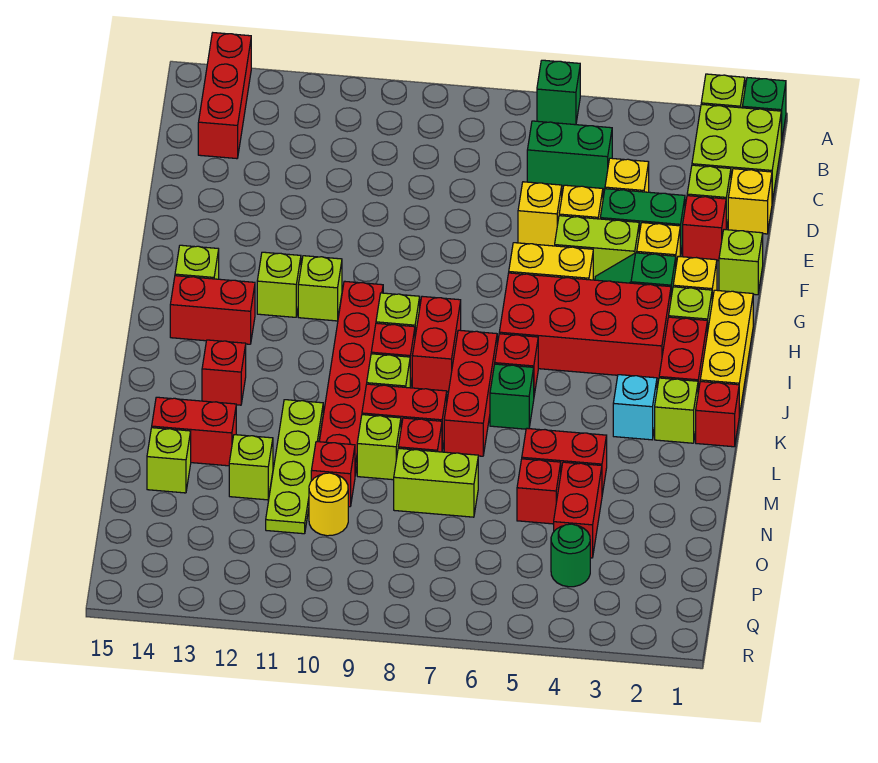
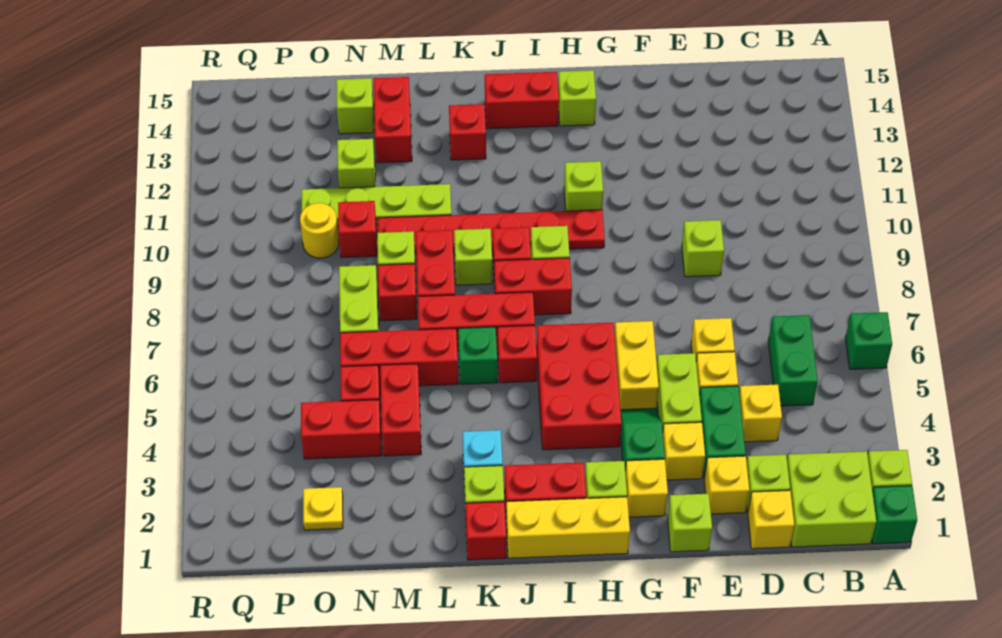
red brick A14:C14 level 1 -> red brick L6:N6 level 1
red brick E2 level 1 -> yellow brick E2 level 1
red brick H3:I6 level 1 -> red brick H4:I6 level 1
lime brick H12 level 1 -> lime brick E9 level 1
red brick I13:I14 level 1 -> red brick I14:J14 level 1
none -> yellow plate O2 level 1
green round brick P4 level 1 -> none

